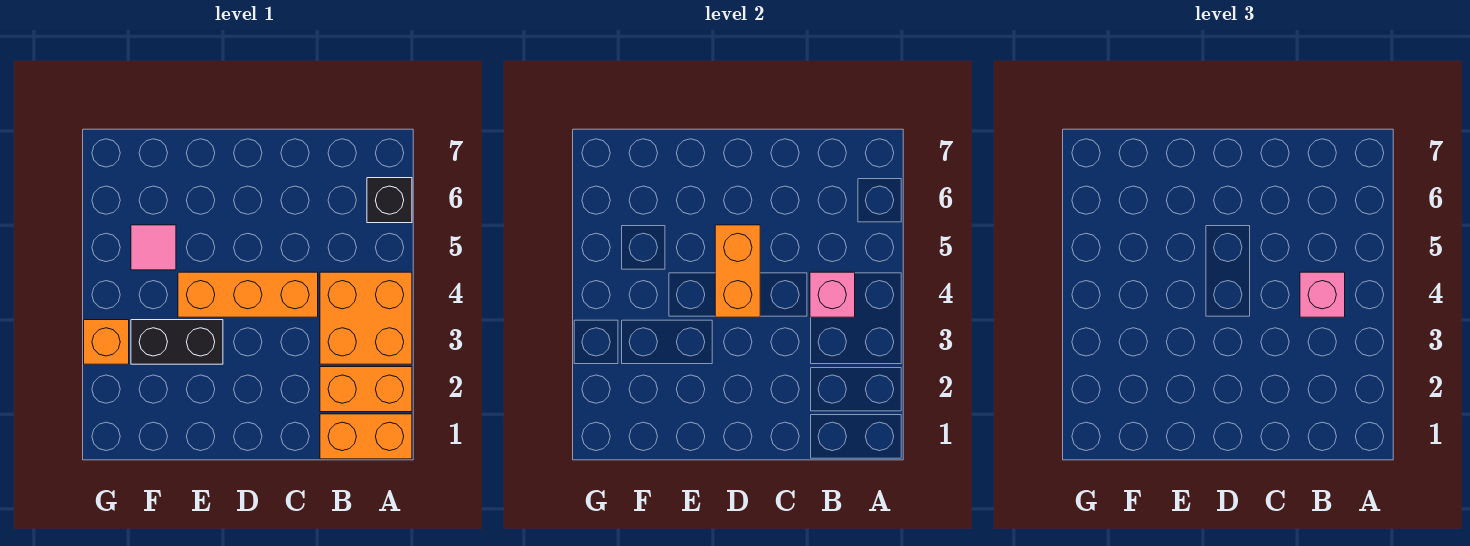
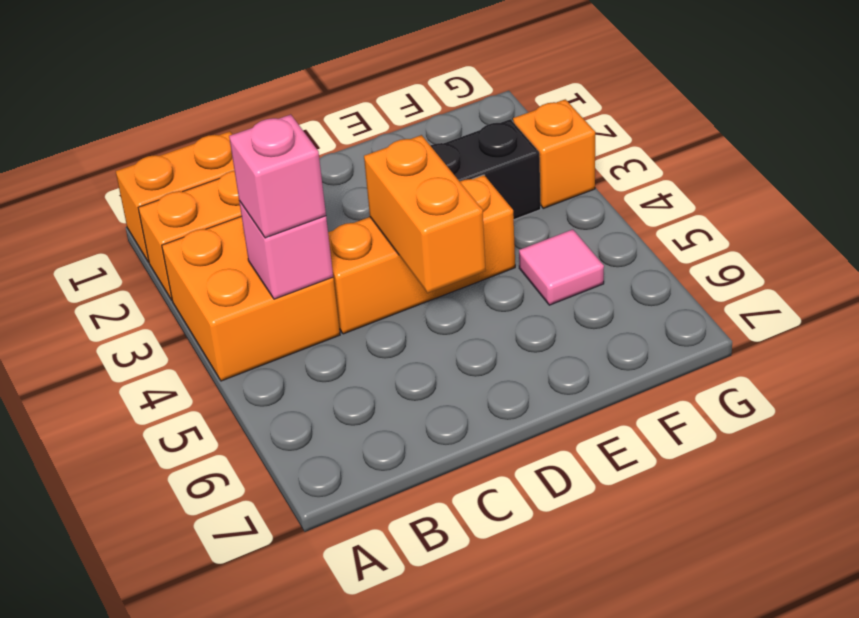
black brick A6 level 1 -> none

